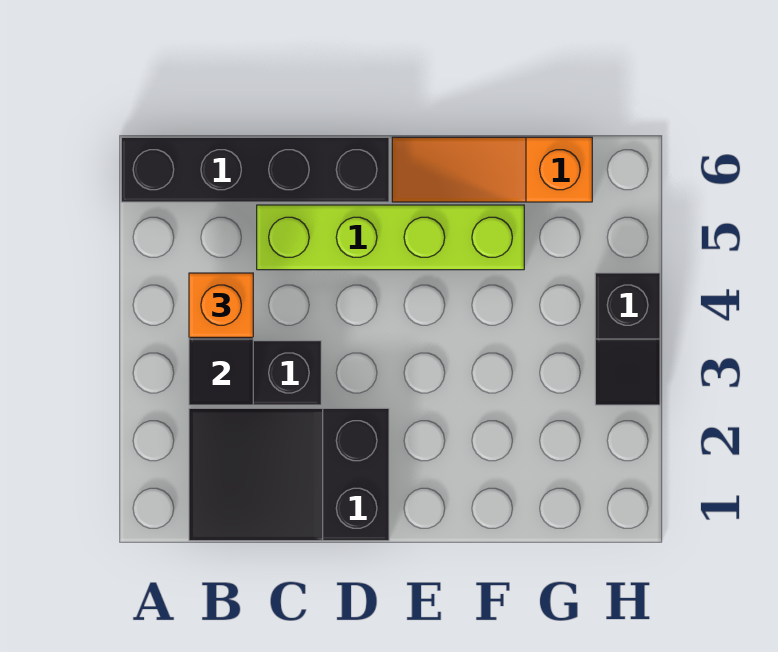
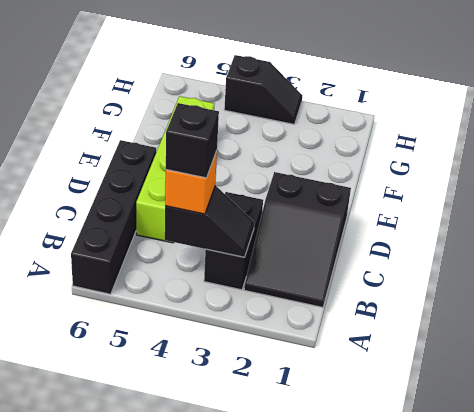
none -> black brick B4 level 4
orange slope E6:G6 level 1 top G -> none

